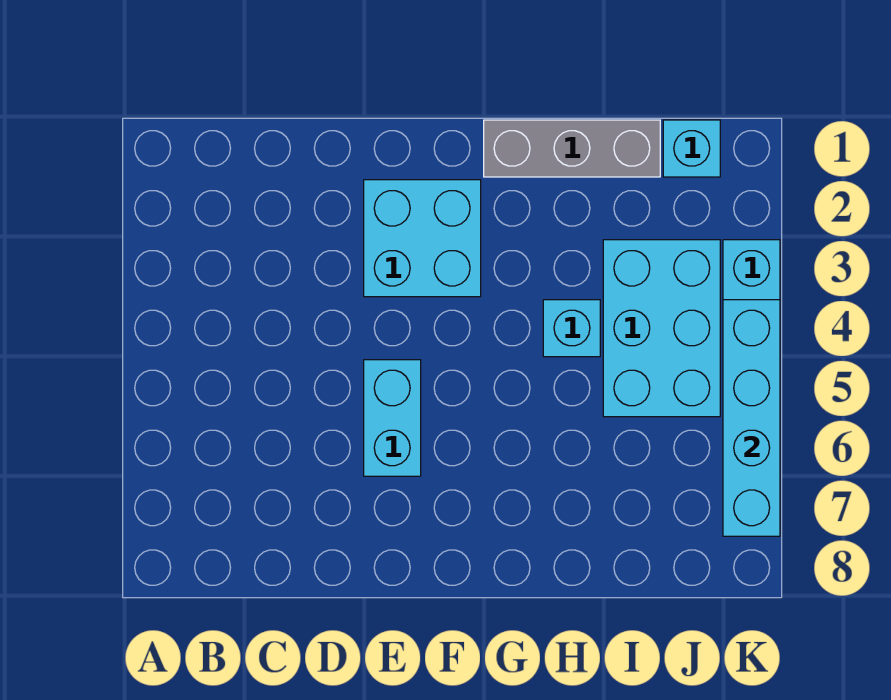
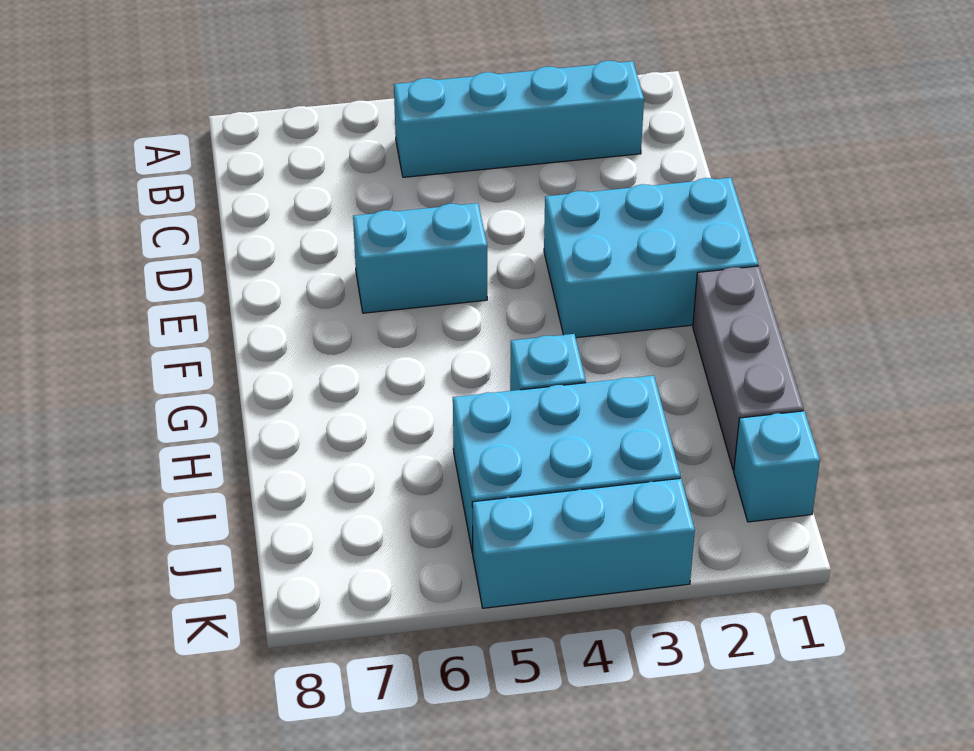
cyan brick E2:F3 level 1 -> cyan brick E1:F3 level 1
cyan brick K4:K7 level 2 -> cyan brick B2:B5 level 1

